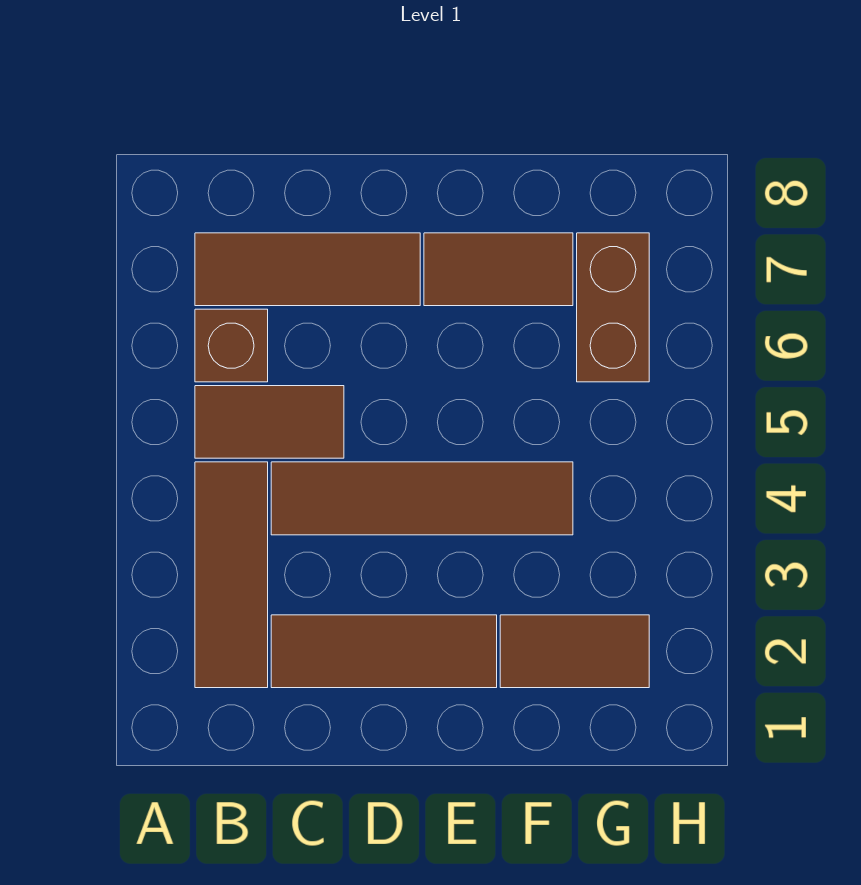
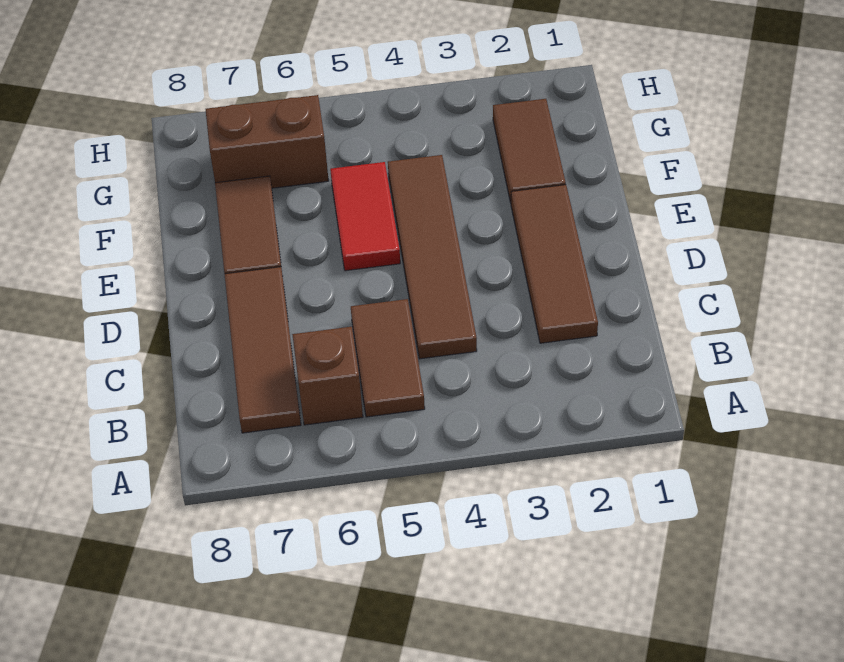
brown tile B2:B4 level 1 -> none
none -> red tile E5:F5 level 1

